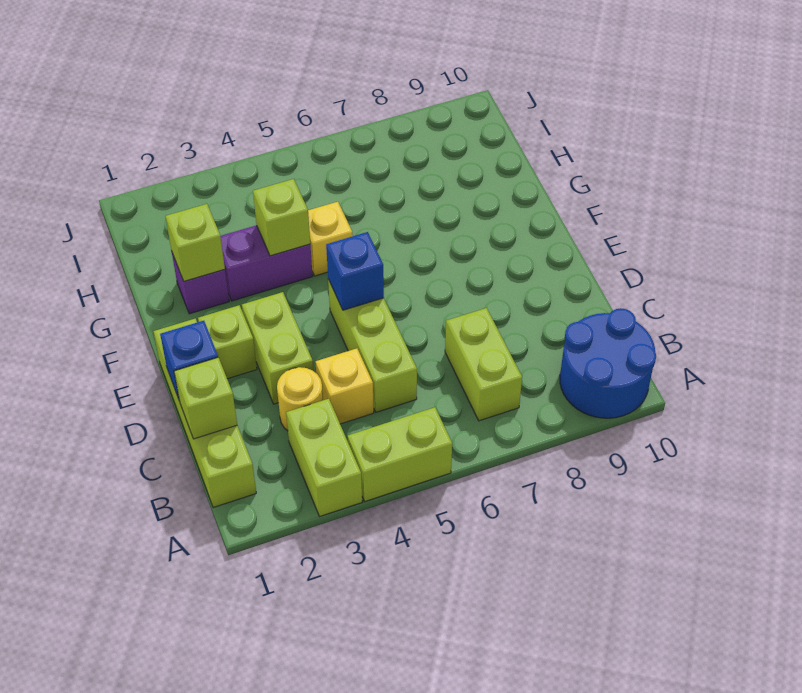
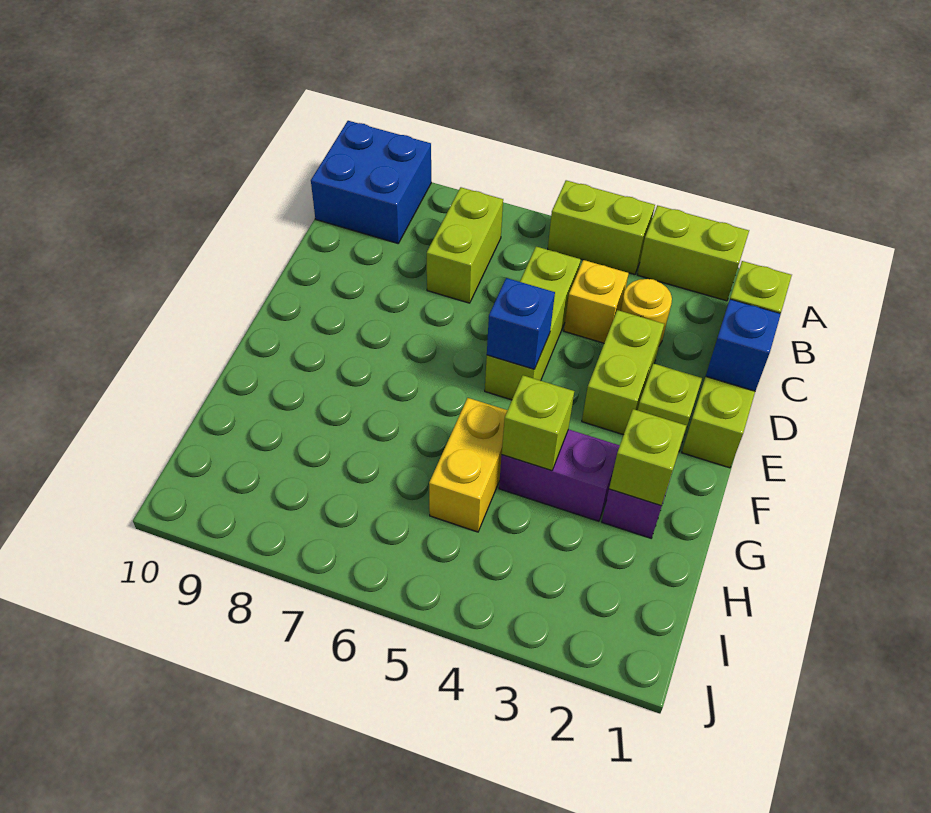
lime brick A3:B3 level 1 -> lime brick A2:A3 level 1
blue round brick A9:B10 level 1 -> blue brick A9:B10 level 1
yellow brick G5 level 1 -> yellow brick G5:H5 level 1

